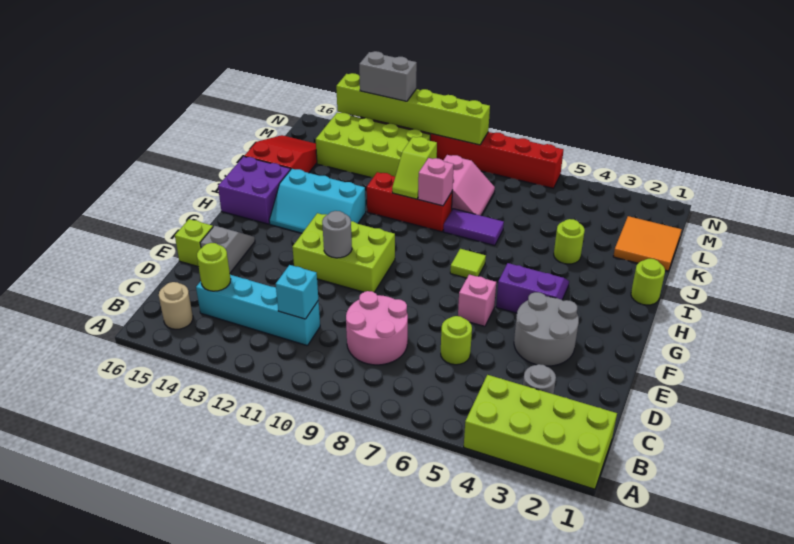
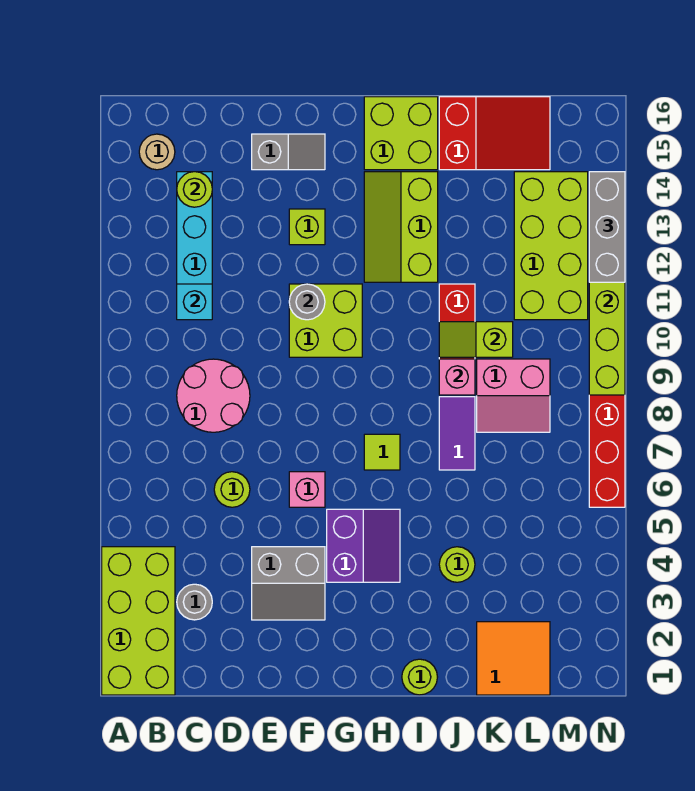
grey round brick E3:F4 level 1 -> grey slope E3:F4 level 1 top 4
lime brick E16 level 1 -> lime brick F13 level 1
lime brick F10:G12 level 1 -> lime brick F10:G11 level 1
cyan slope H12:I14 level 1 top I -> lime slope H12:I14 level 1 top I
purple brick H15:I16 level 1 -> lime brick H15:I16 level 1
grey brick N12:N13 level 3 -> grey brick N12:N14 level 3

